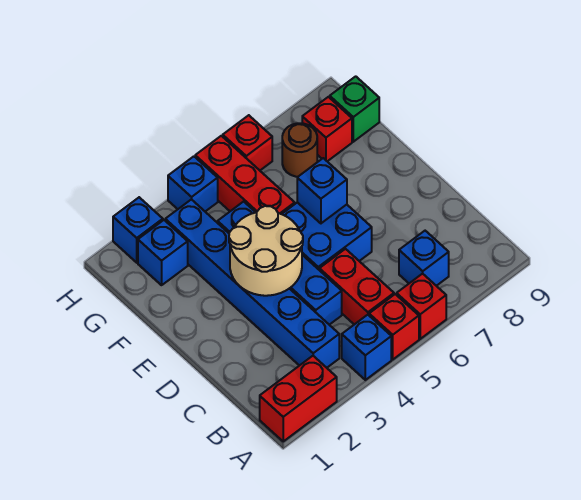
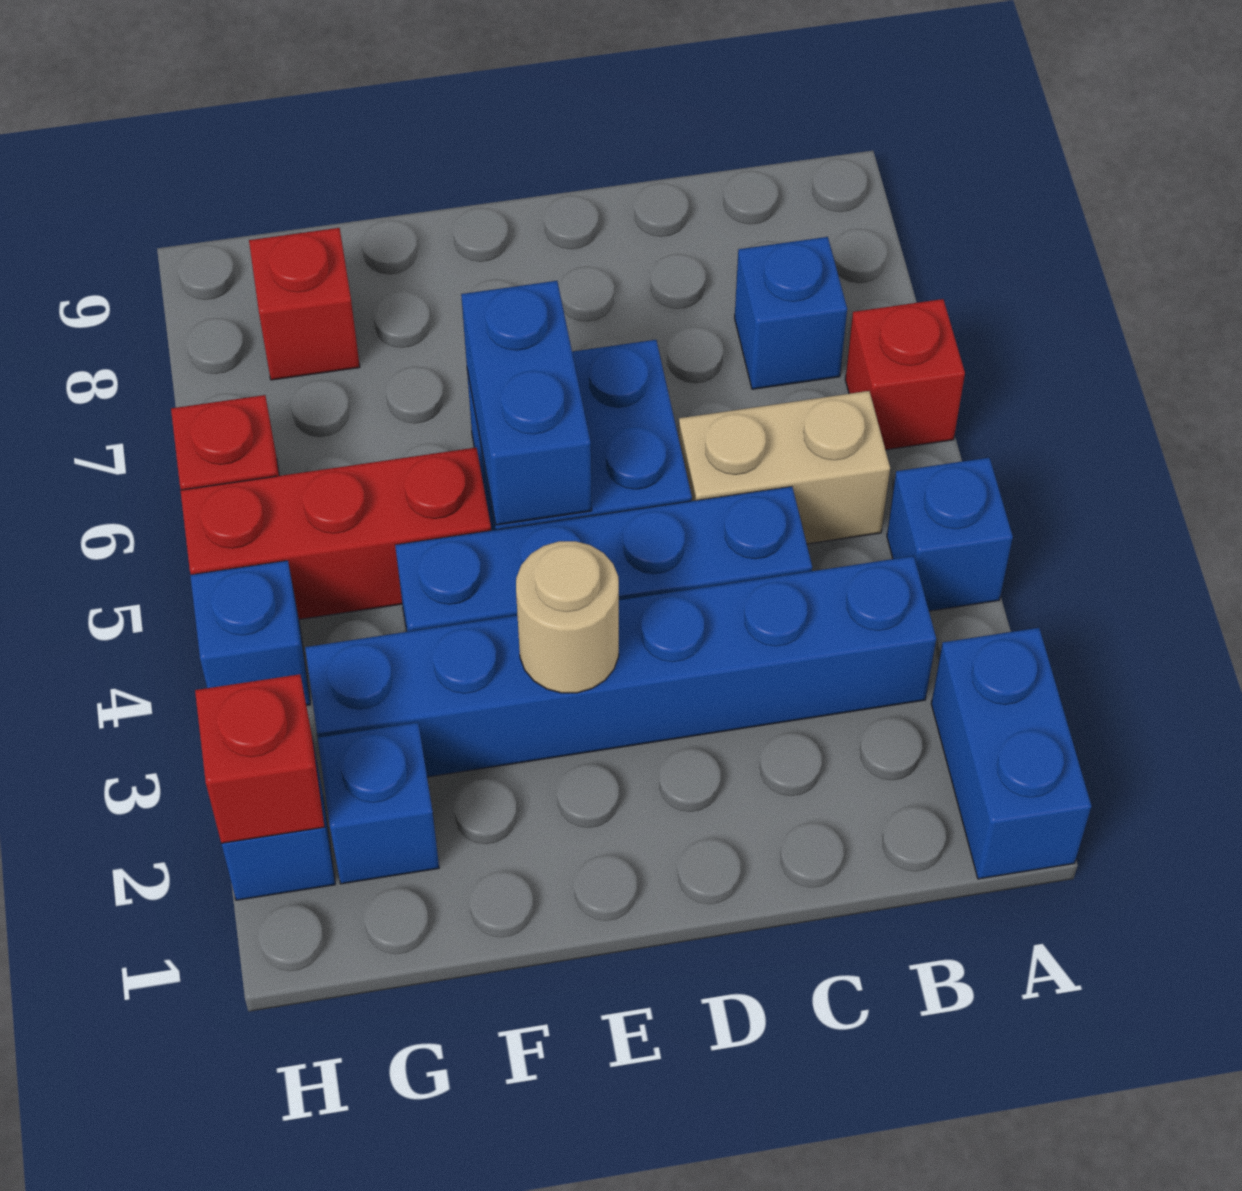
red brick A1:A2 level 1 -> blue brick A1:A2 level 1
red brick A5 level 1 -> red brick H2 level 2
red brick B5:C5 level 1 -> tan brick B5:C5 level 1
tan round brick D3:E4 level 2 -> tan round brick E3 level 2
blue brick E6 level 2 -> blue brick E5:E6 level 2
brown round brick G7 level 1 -> none
green brick G9 level 1 -> none

